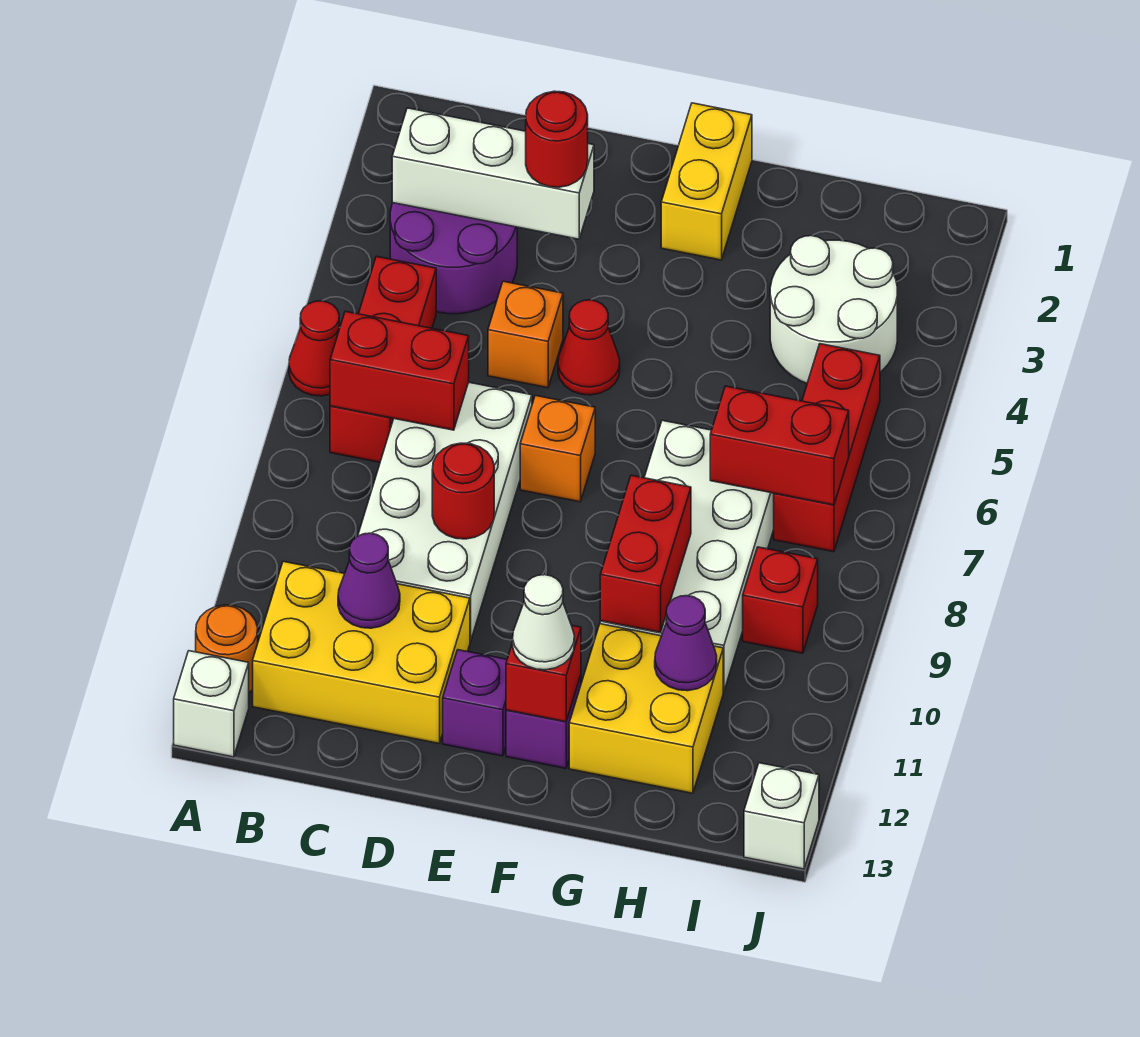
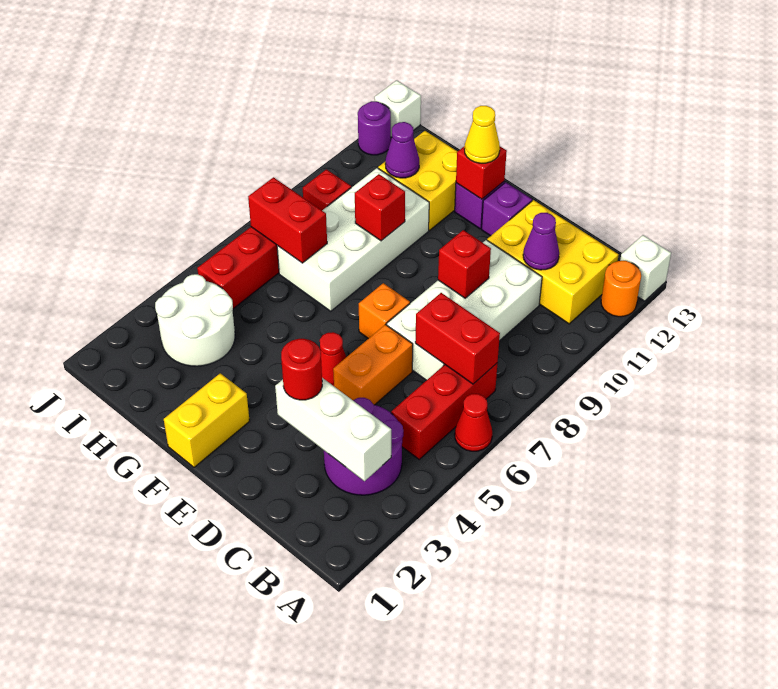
orange brick D5 level 1 -> orange brick D5:D6 level 1
red round brick D9 level 2 -> red brick D9 level 2
white cone F12 level 3 -> yellow cone F12 level 3
red brick G9:G10 level 2 -> red brick G9 level 2
none -> purple round brick J12 level 1

